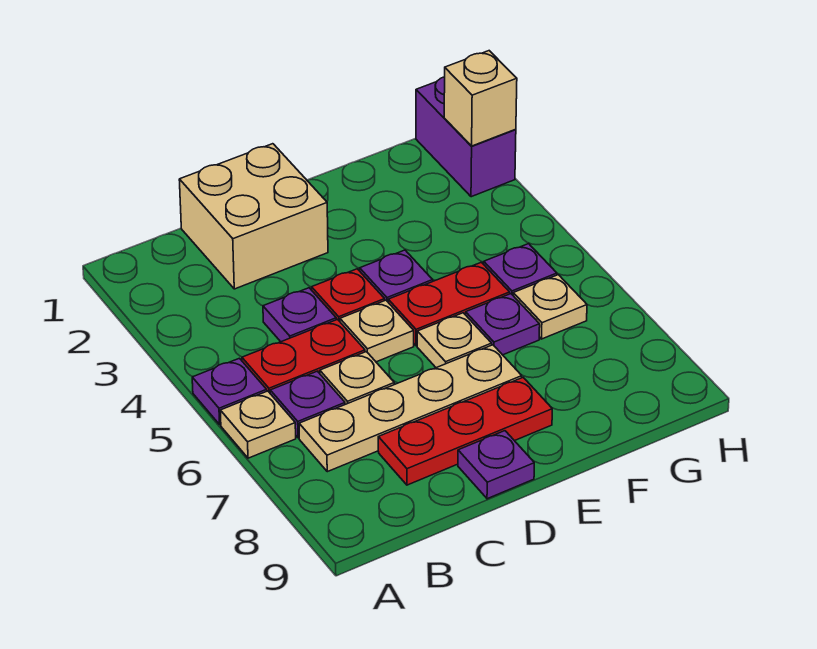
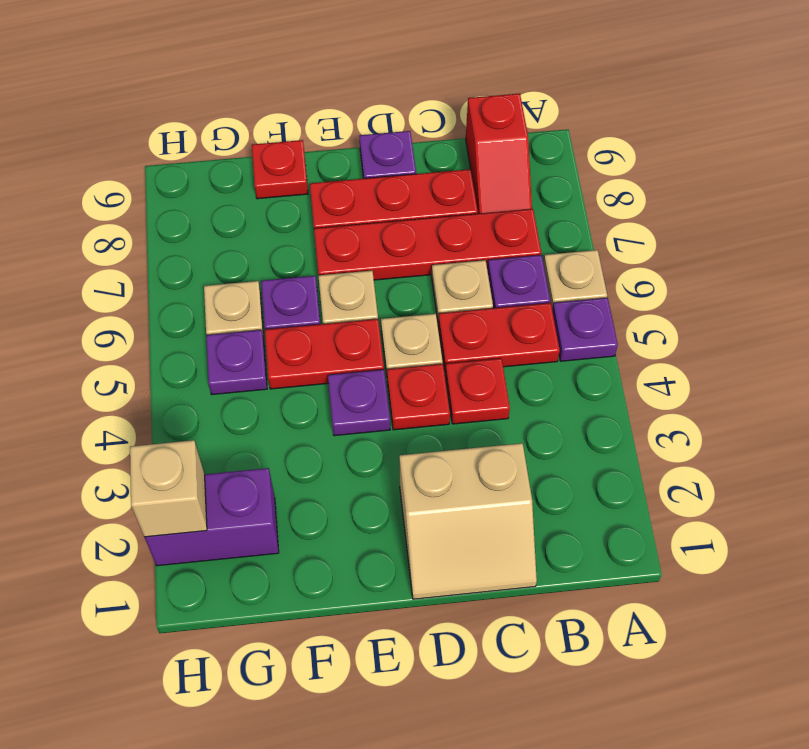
tan plate B7:E7 level 1 -> red plate B7:E7 level 1
none -> red slope B8:B9 level 1 top 9
tan brick C1:D2 level 1 -> tan slope C1:D2 level 1 top 2
purple plate C4 level 1 -> red plate C4 level 1
none -> red plate F9 level 1
purple brick H1:H2 level 1 -> purple brick G2:H2 level 1

